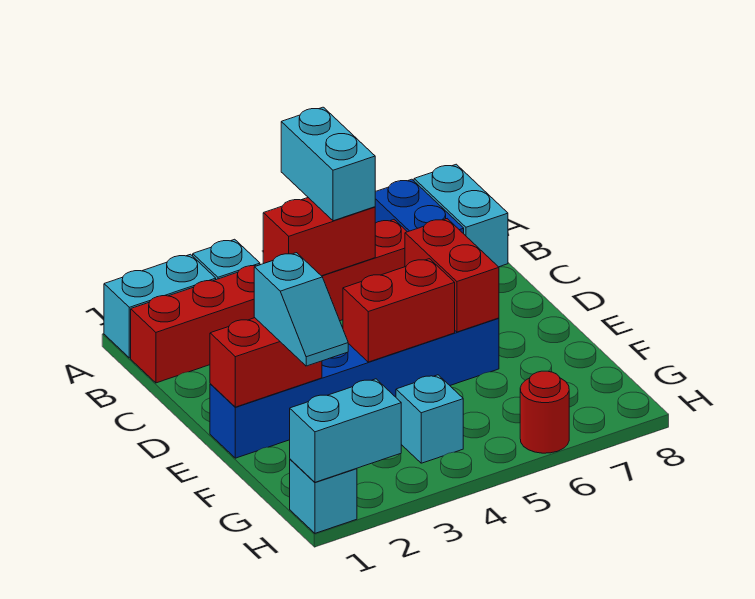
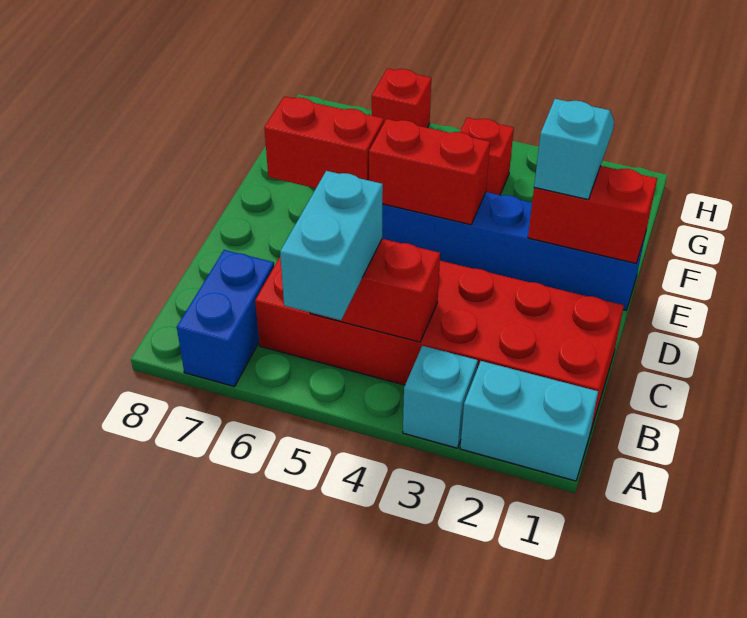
cyan brick A8:B8 level 1 -> none
red brick B1:B6 level 1 -> red brick B1:C6 level 1
red brick D6:E6 level 2 -> red brick E6:E7 level 2
cyan brick G4 level 1 -> red brick G4 level 1
cyan brick H1 level 1 -> none
cyan brick H1:H2 level 2 -> none
red round brick H6 level 1 -> red brick H6 level 1

